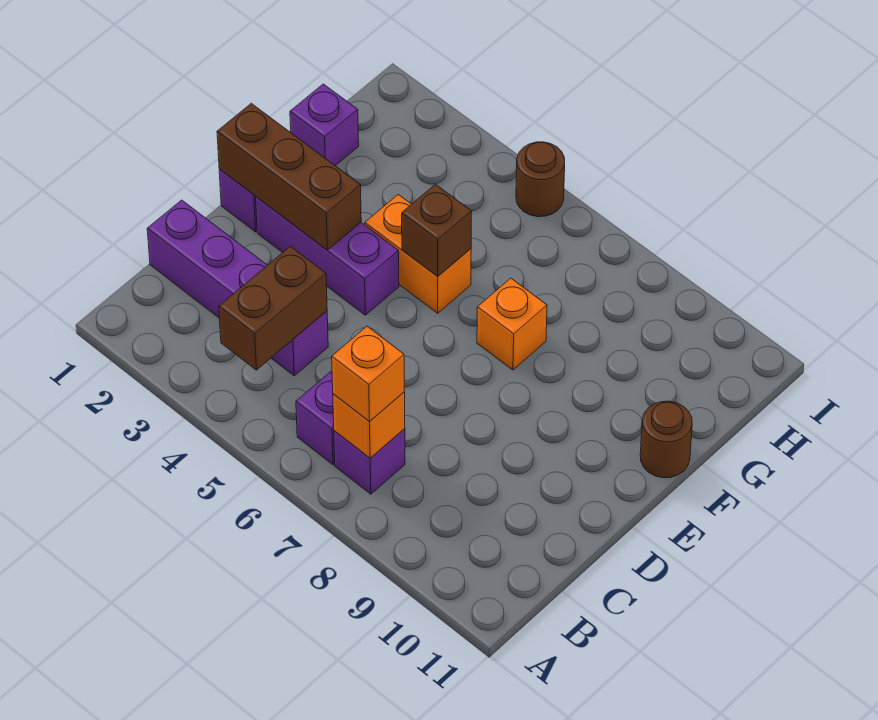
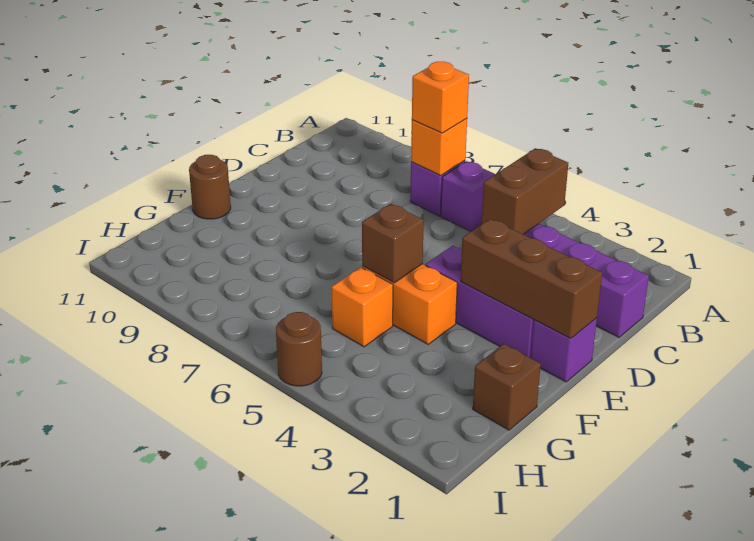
orange brick F7 level 1 -> orange brick G5 level 1
purple brick G1 level 1 -> brown brick G1 level 1

